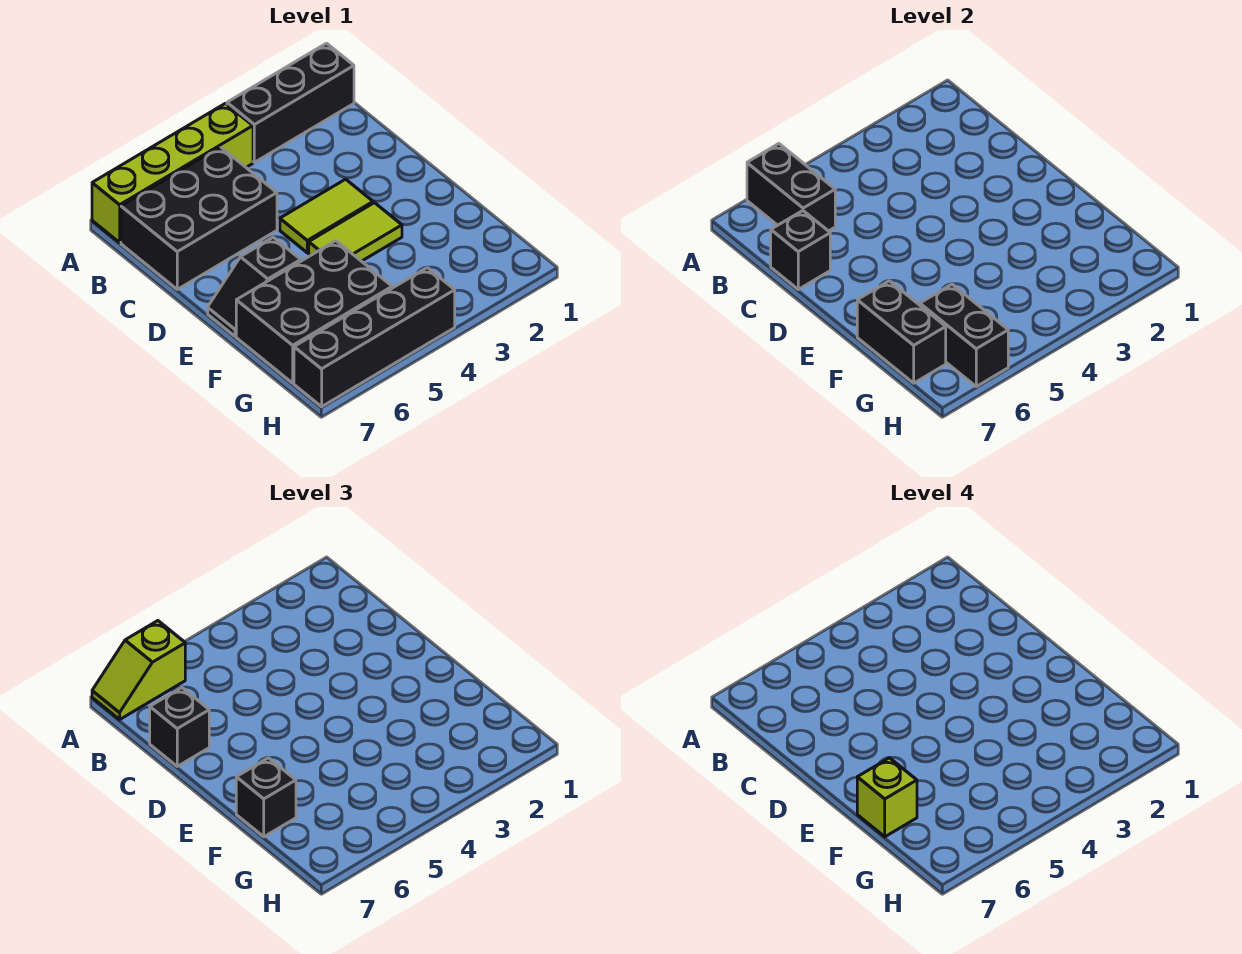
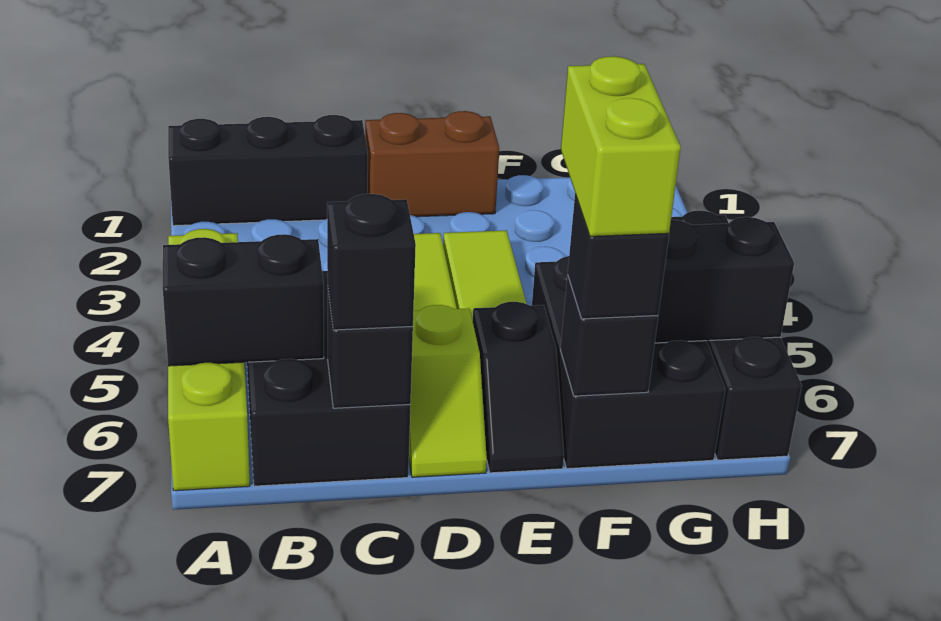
black brick A1:A3 level 1 -> black brick A1:C1 level 1
lime slope A6:A7 level 3 top 6 -> lime slope D6:D7 level 1 top 6
none -> brown brick D1:E1 level 1
black brick F7:G7 level 2 -> black brick F7 level 2
lime brick F7 level 4 -> lime brick F6:F7 level 4

